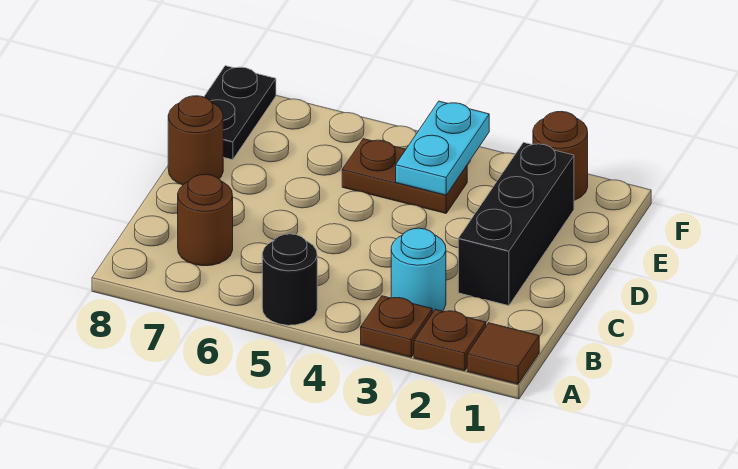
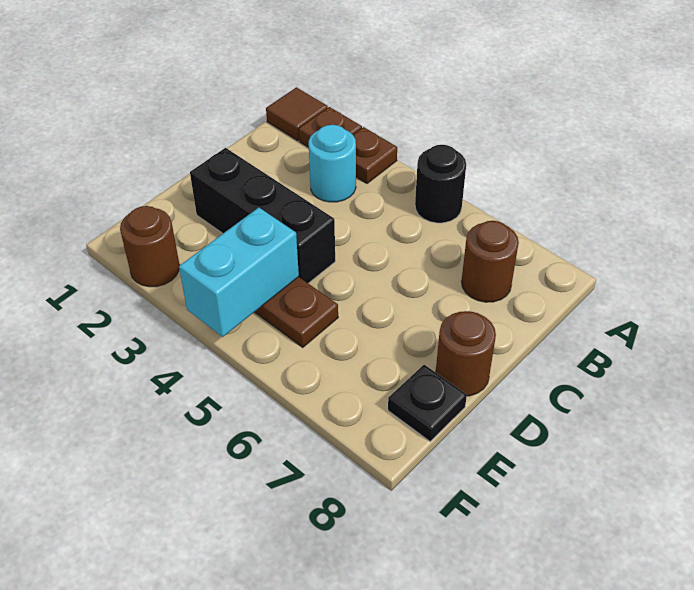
black brick C2:E2 level 1 -> black brick D2:D4 level 1
cyan plate E4:F4 level 2 -> cyan brick E4:F4 level 2
black plate E8:F8 level 1 -> black plate E8 level 1

